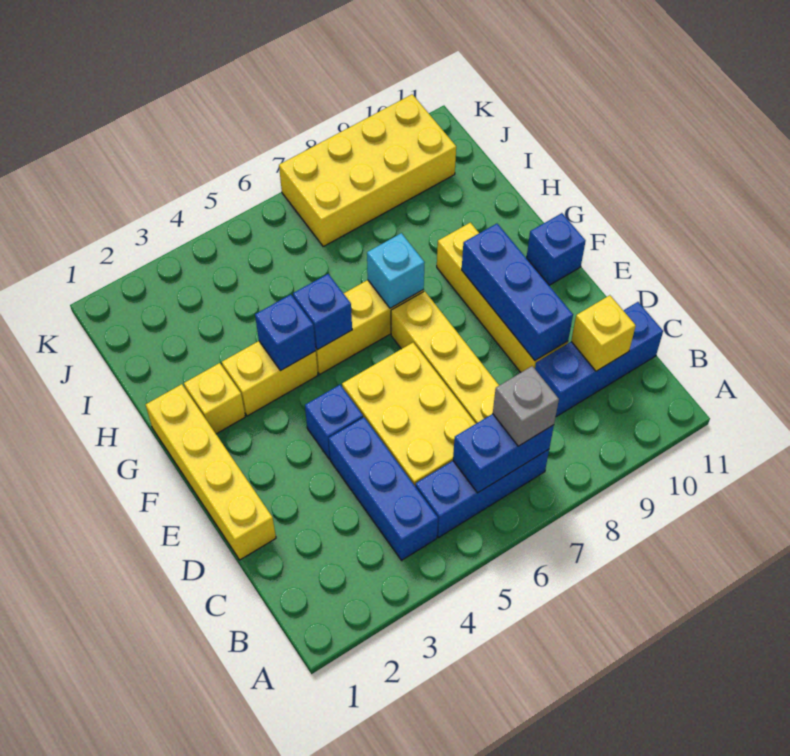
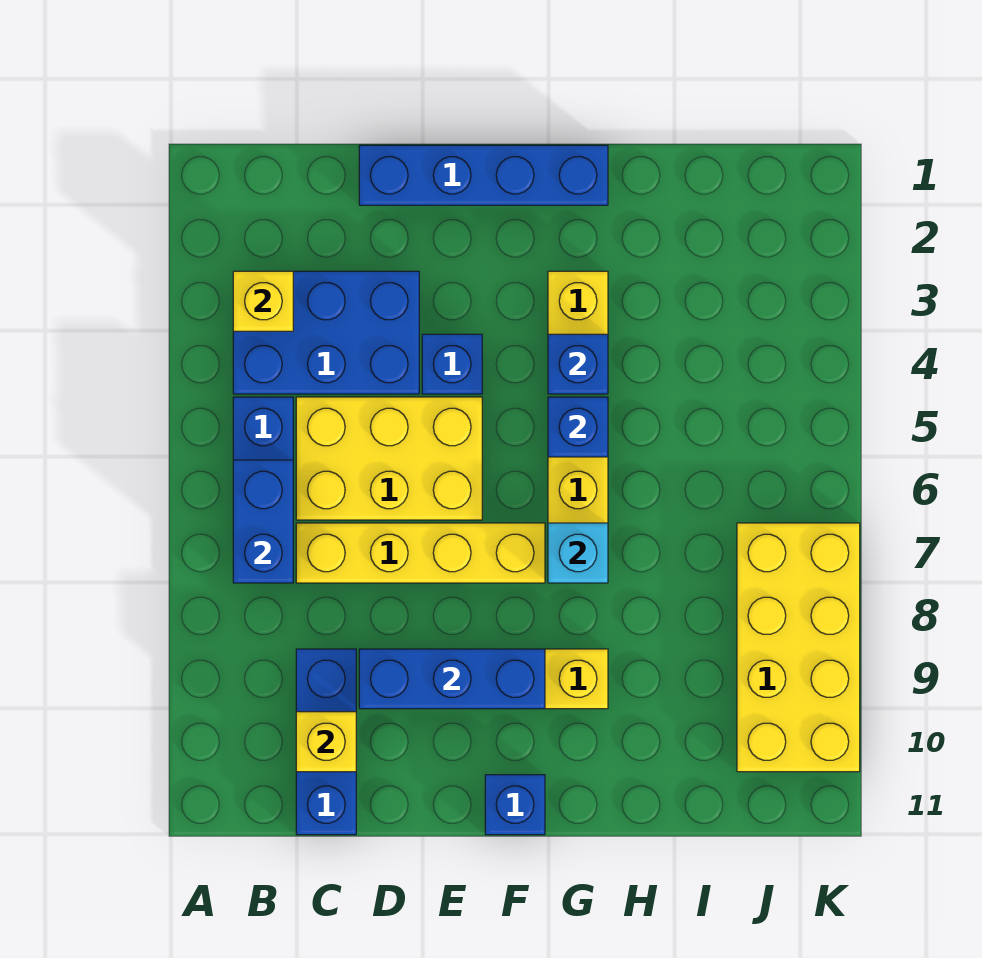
blue brick B4:D4 level 1 -> blue brick B3:D4 level 1
grey brick B7 level 3 -> none
yellow brick D1:G1 level 1 -> blue brick D1:G1 level 1
yellow brick G2 level 1 -> yellow brick B3 level 2

